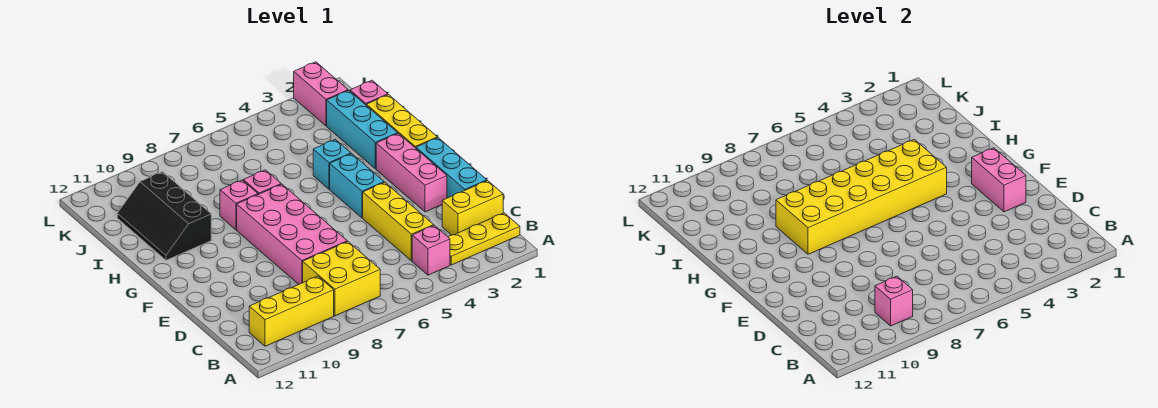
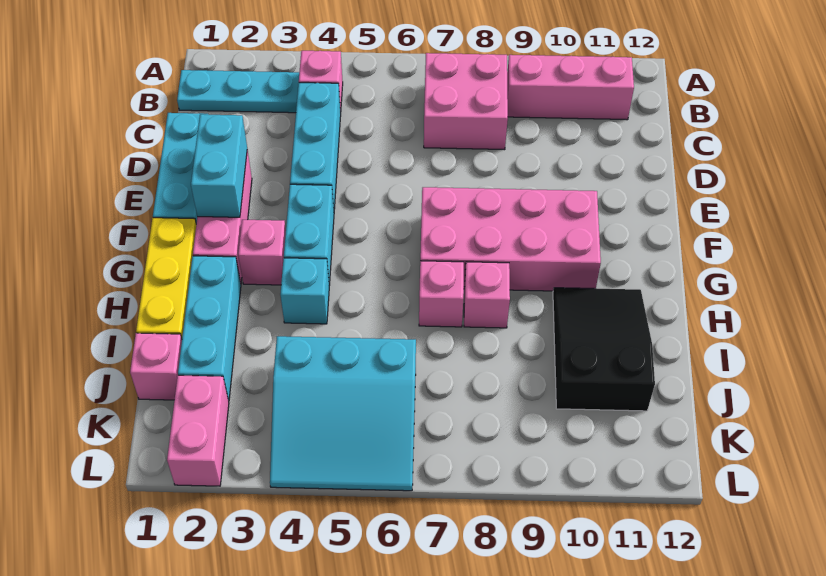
yellow plate B1:B3 level 1 -> cyan plate B1:B3 level 1
yellow brick B7:C8 level 1 -> pink brick B7:C8 level 1
yellow brick B9:B11 level 1 -> pink brick B9:B11 level 1
pink brick B9 level 2 -> pink brick G3 level 1
yellow brick C1:C2 level 1 -> none
yellow brick C4:E4 level 1 -> cyan brick C4:E4 level 1
pink brick D7:G8 level 1 -> pink brick F7:G10 level 1
pink brick E2:F2 level 2 -> cyan brick E2:F2 level 2
yellow brick G4:H9 level 2 -> none
black slope H10:J11 level 1 top 10 -> black slope H10:J11 level 1 top J
none -> cyan slope J4:L6 level 1 top J

